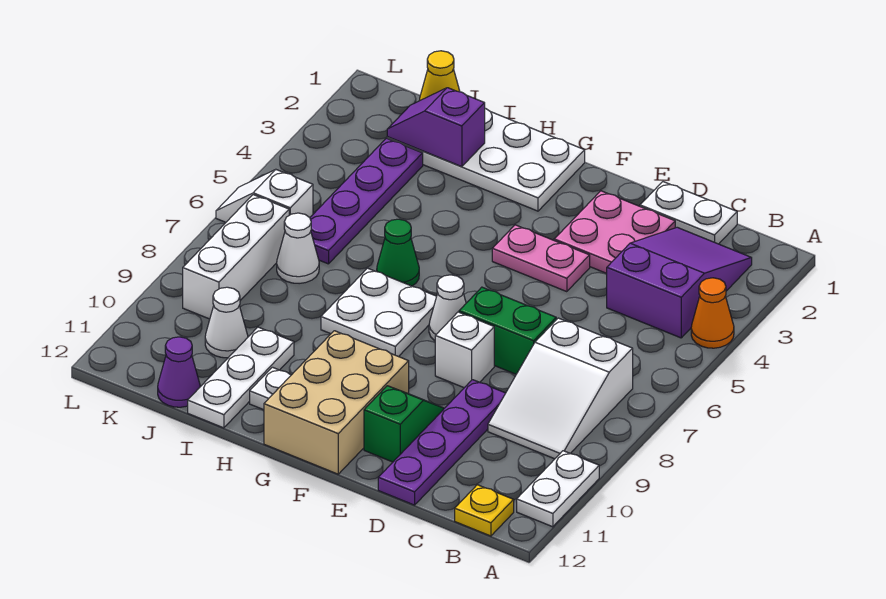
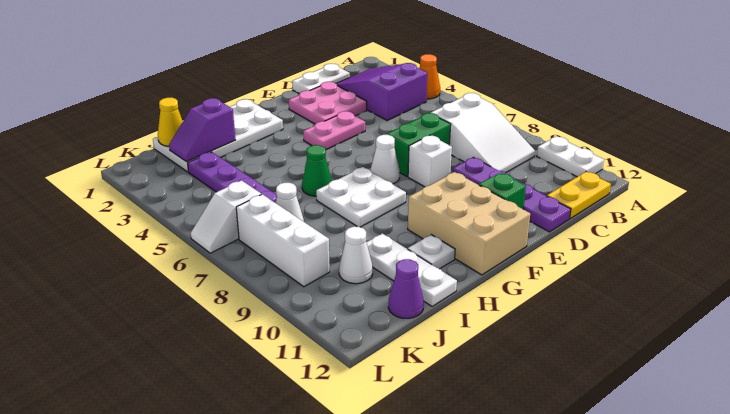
yellow plate B12 level 1 -> yellow plate B12:C12 level 1

